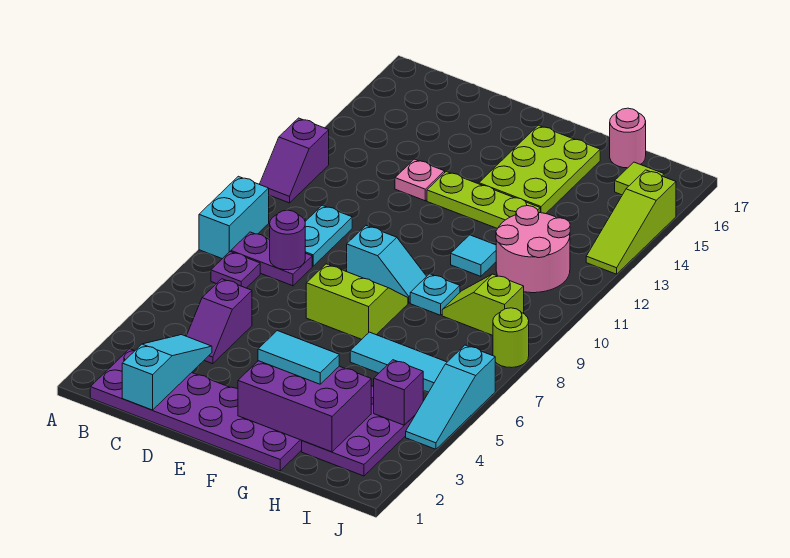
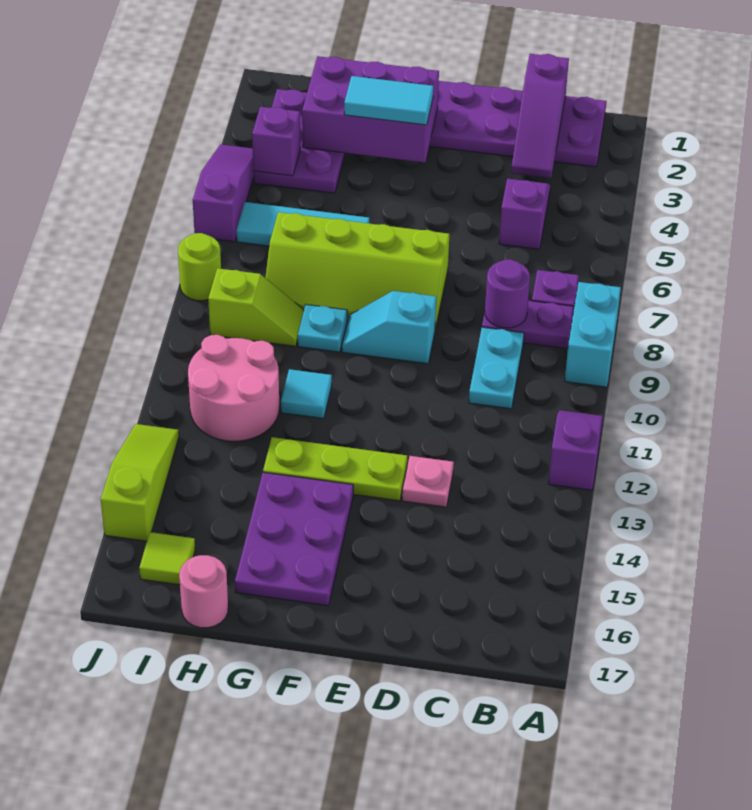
cyan slope C1:C3 level 2 top 1 -> purple slope C1:C3 level 2 top 1
lime slope E7:F8 level 1 top 7 -> lime slope E7:H8 level 1 top 7
lime plate F14:G16 level 1 -> purple plate F14:G16 level 1
cyan slope J4:J6 level 1 top 6 -> purple slope J4:J6 level 1 top 6

